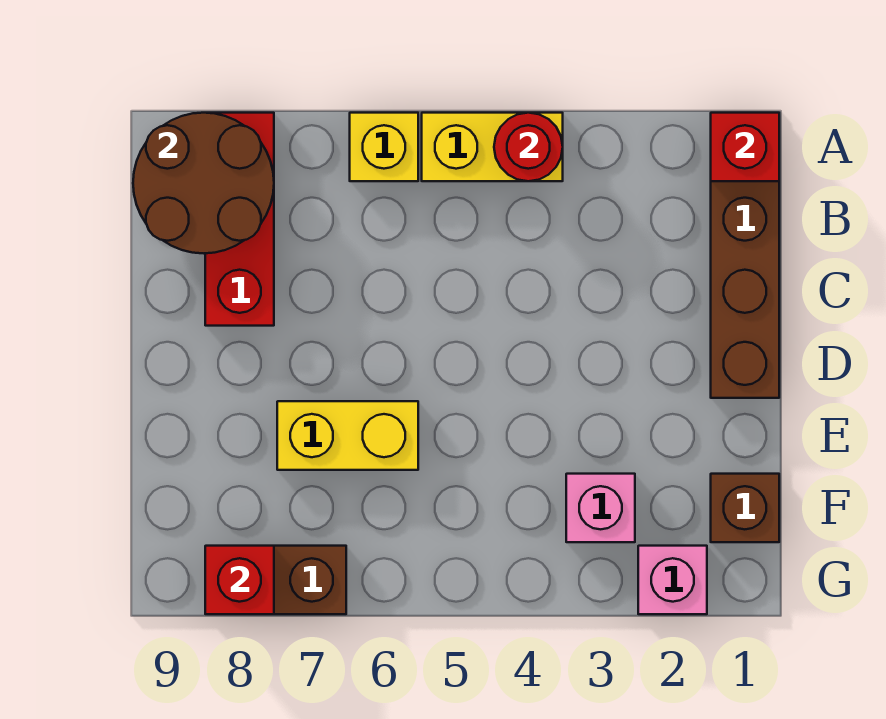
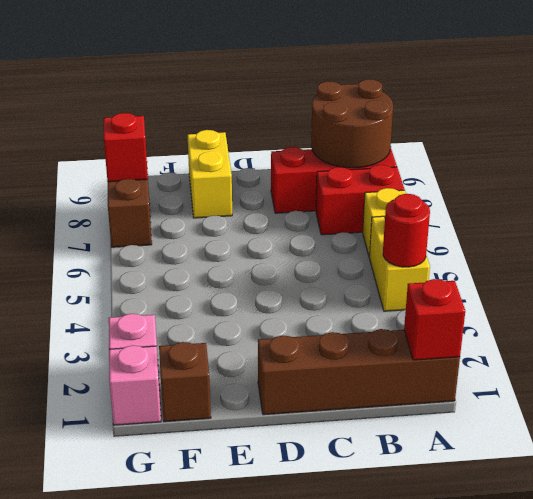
none -> red brick A7:B7 level 1
yellow brick E6:E7 level 1 -> yellow brick E8:E9 level 1
pink brick F3 level 1 -> pink brick G1 level 1

